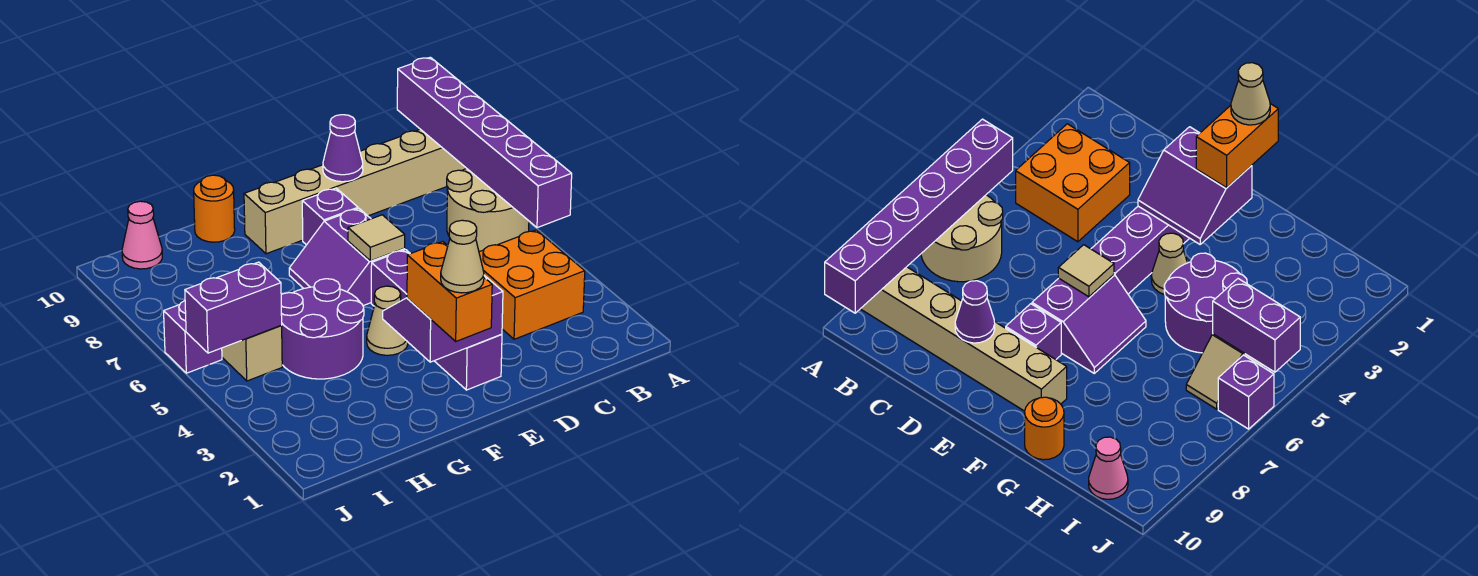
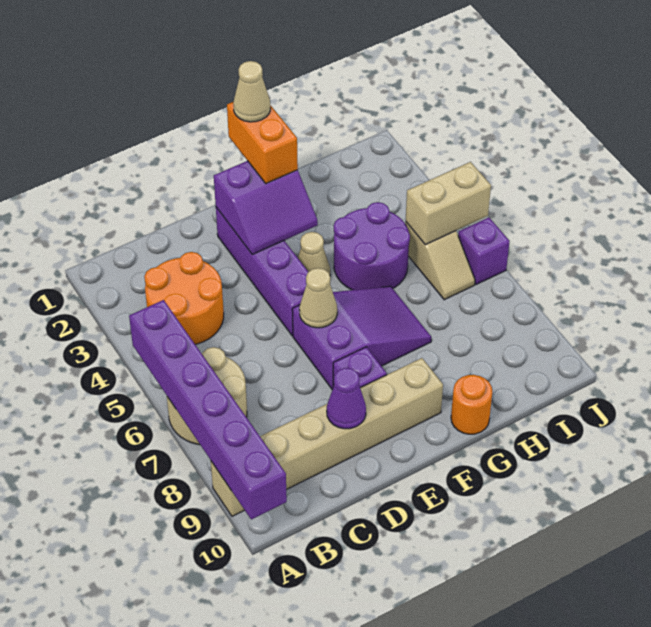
orange brick B3:C4 level 1 -> orange round brick B3:C4 level 1
purple slope E6:F7 level 1 top E -> purple slope E6:G7 level 1 top E
tan tile E6 level 2 -> tan cone E6 level 2
purple brick I5:J5 level 2 -> tan brick I5:J5 level 2
pink cone I10 level 1 -> none

